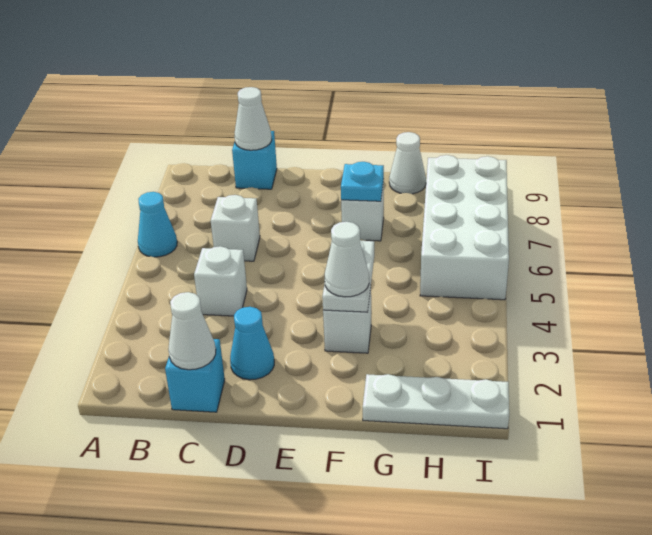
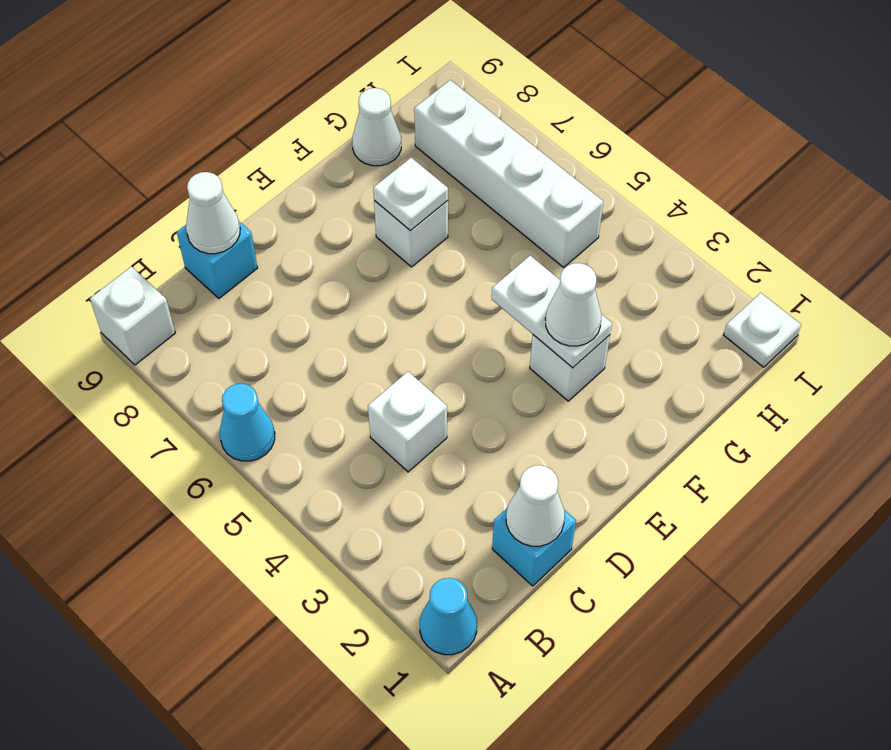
white brick C6 level 1 -> white brick A9 level 1
cyan cone D2 level 1 -> cyan cone A1 level 1
cyan plate F7 level 2 -> white plate F7 level 2
white plate G1:I1 level 1 -> white plate I1 level 1
white brick H5:I8 level 1 -> white brick H5:H8 level 1

